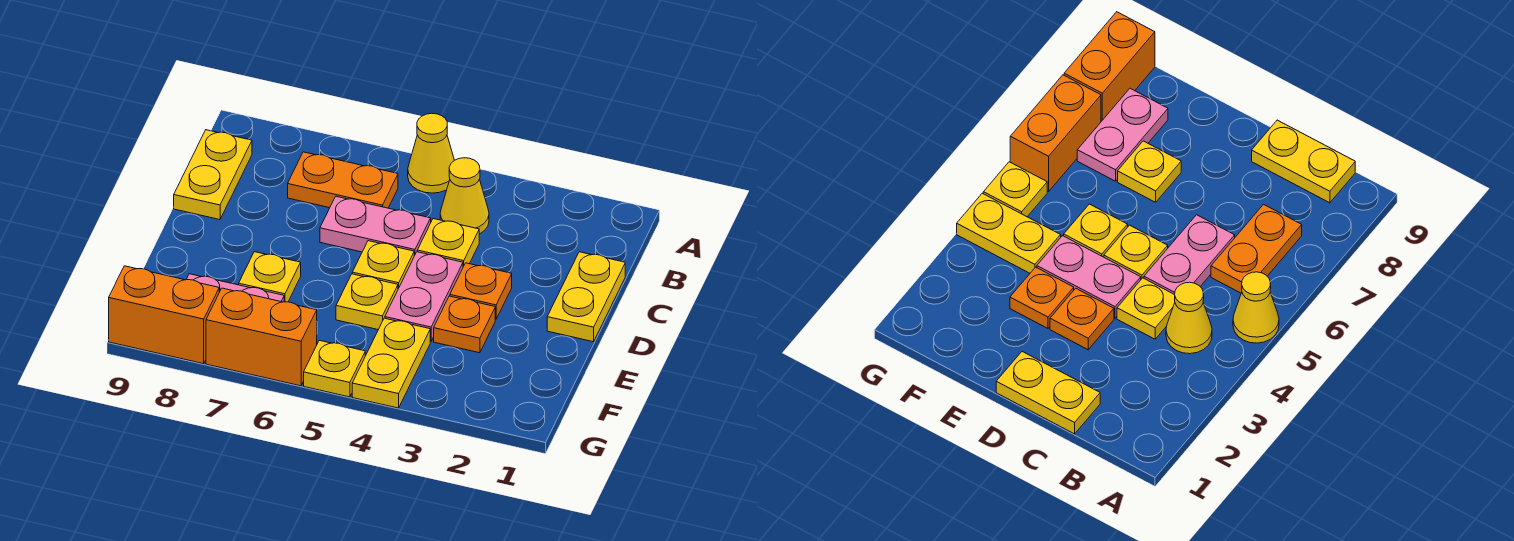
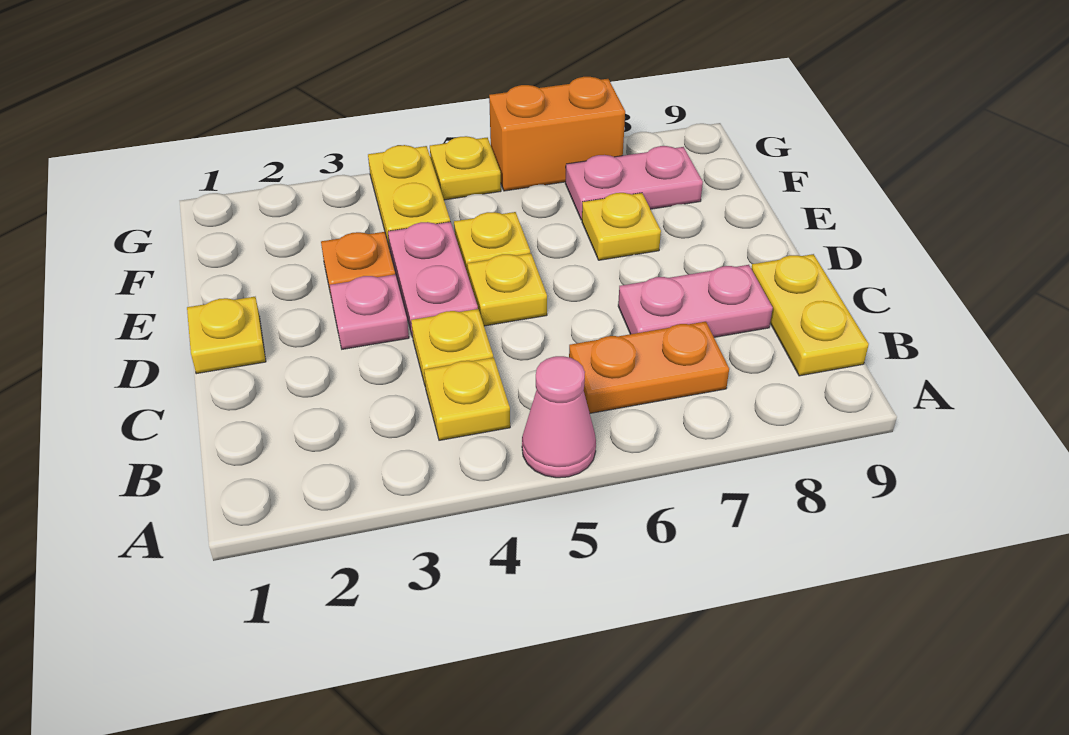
yellow cone A5 level 1 -> pink cone A5 level 1
yellow cone B4 level 1 -> yellow plate B4 level 1
yellow plate C1:D1 level 1 -> yellow plate D1 level 1
pink plate C5:C6 level 1 -> pink plate C7:C8 level 1
orange plate D3 level 1 -> pink plate D3 level 1
orange brick G8:G9 level 1 -> none

